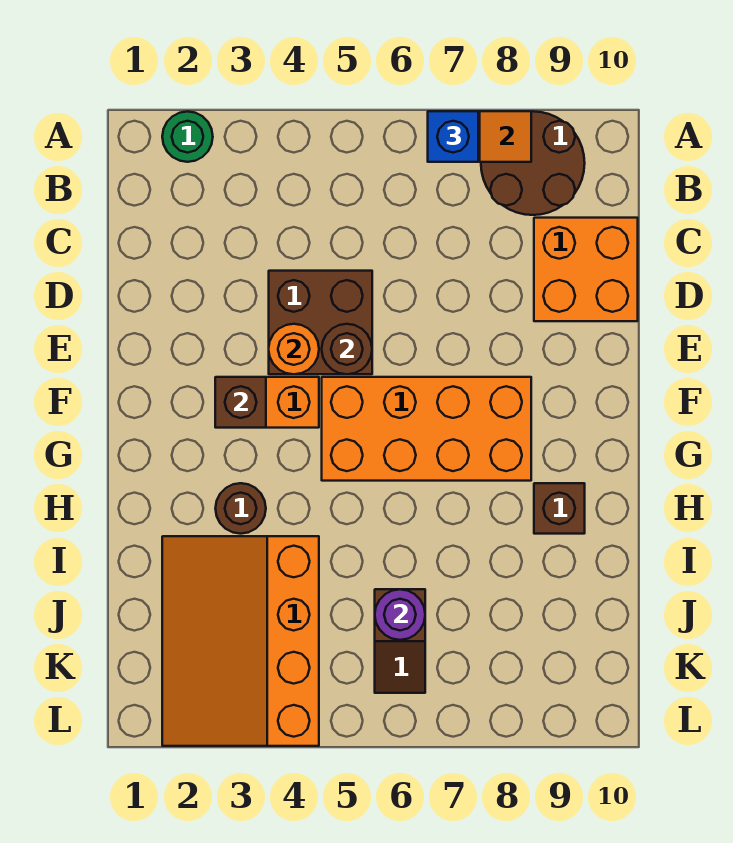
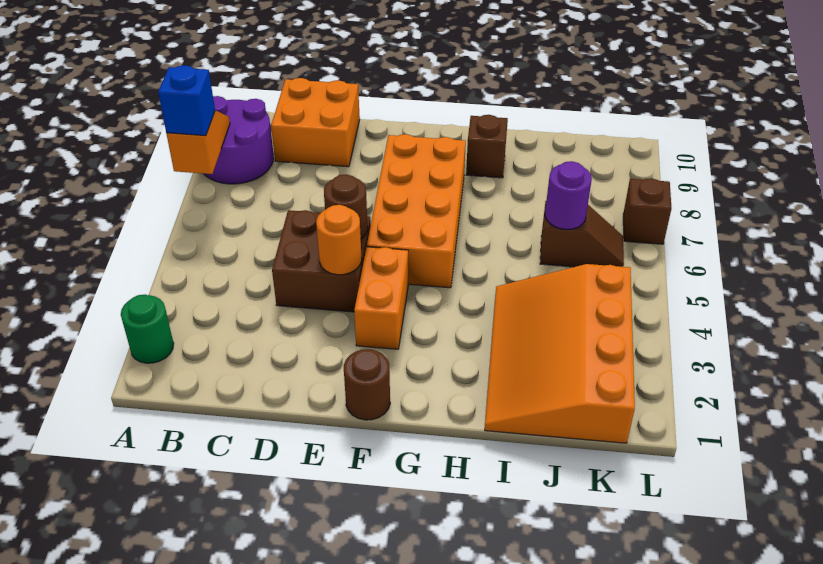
brown round brick A8:B9 level 1 -> purple round brick A8:B9 level 1
brown brick F3 level 2 -> brown brick L7 level 1
brown round brick H3 level 1 -> brown round brick F1 level 1
orange slope I2:L4 level 1 top 4 -> orange slope I1:K4 level 1 top K

